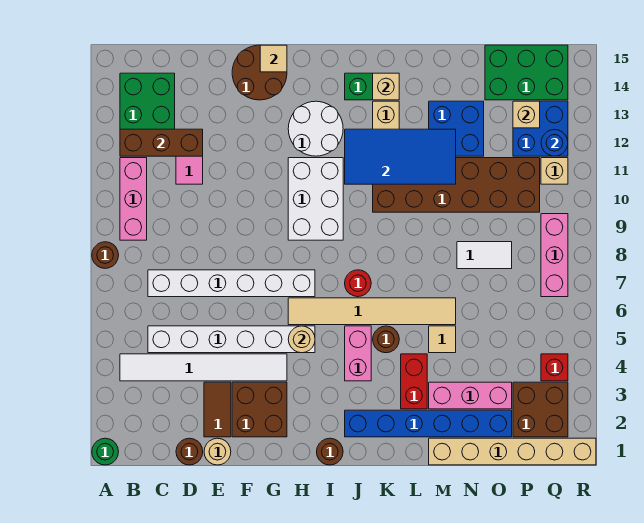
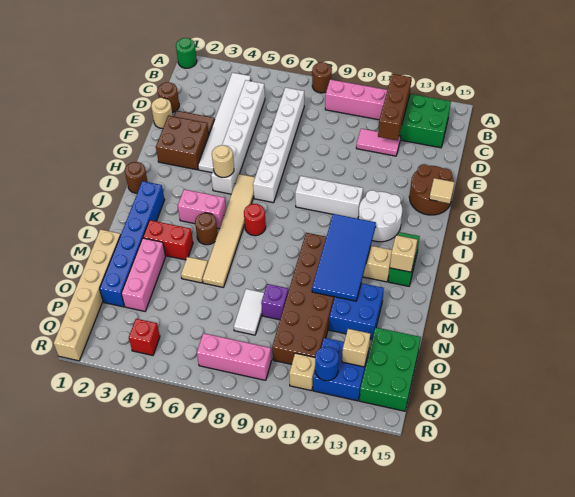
white brick H9:I11 level 1 -> white brick H9:H11 level 1
none -> purple brick N9 level 1
brown brick P2:Q3 level 1 -> none

